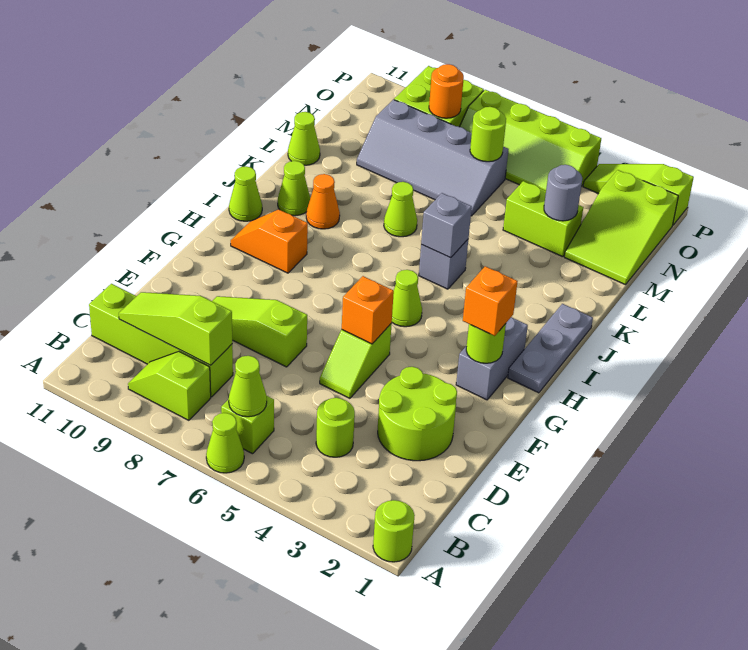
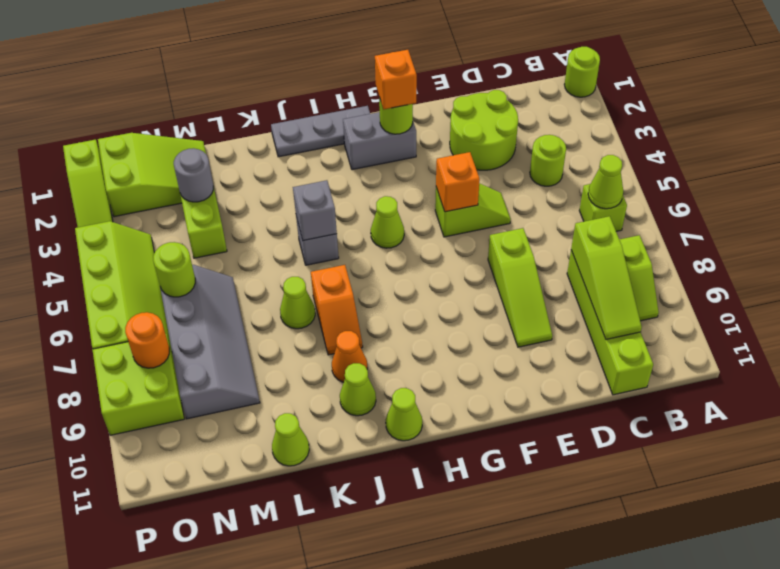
lime cone A6 level 1 -> none
orange slope H9:H10 level 1 top 9 -> orange slope J7:J8 level 1 top 7

